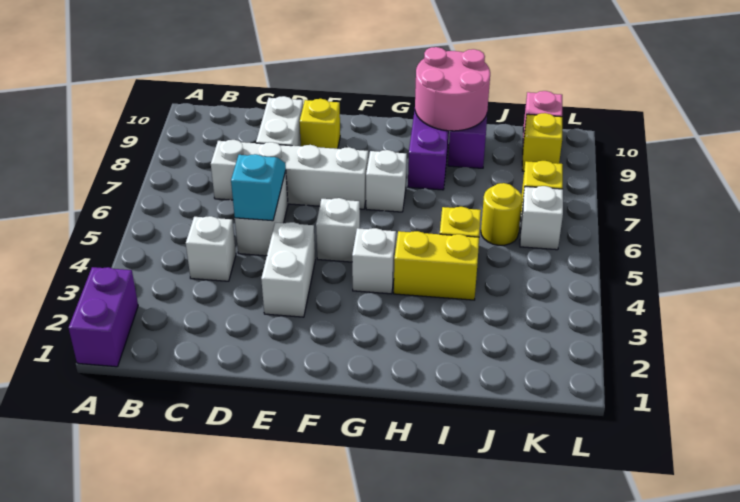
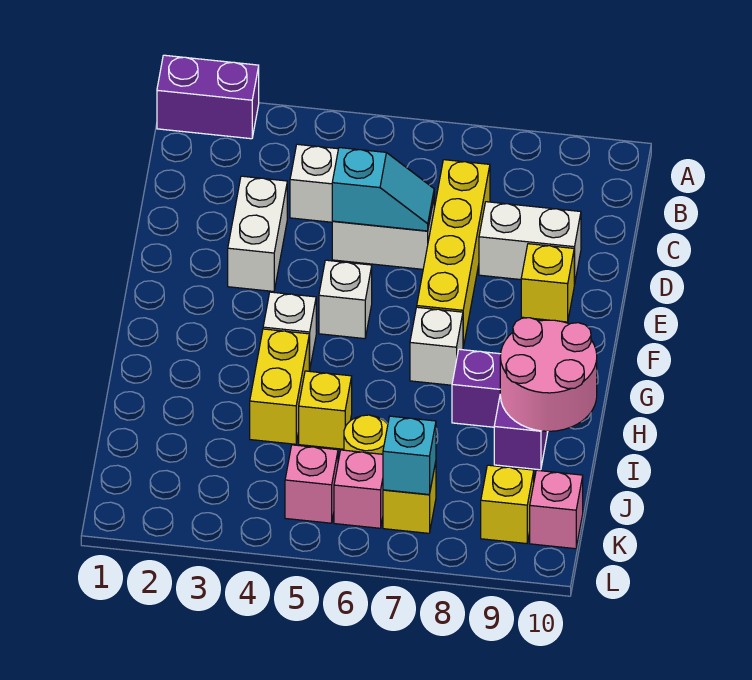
white brick C7:F7 level 1 -> yellow brick C7:F7 level 1
white brick E3:E4 level 1 -> white brick D3:E3 level 1
none -> pink brick K5 level 1
white brick K6 level 1 -> pink brick K6 level 1
none -> cyan brick K7 level 2

